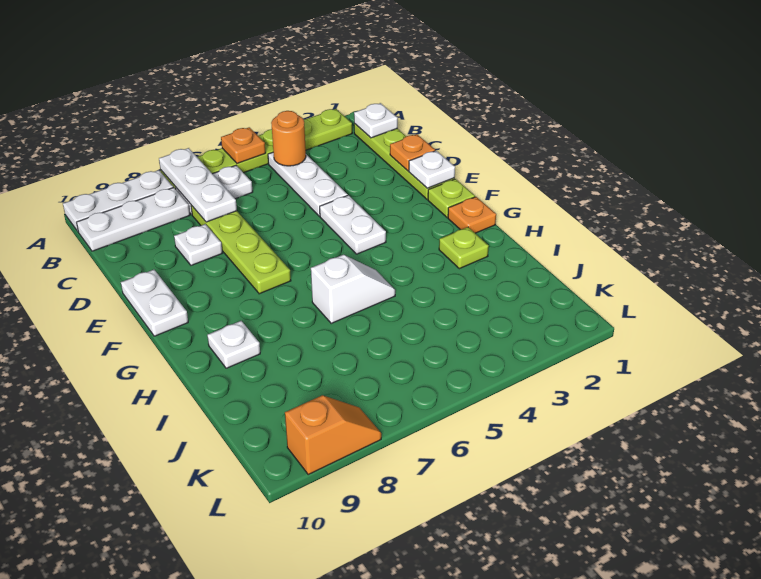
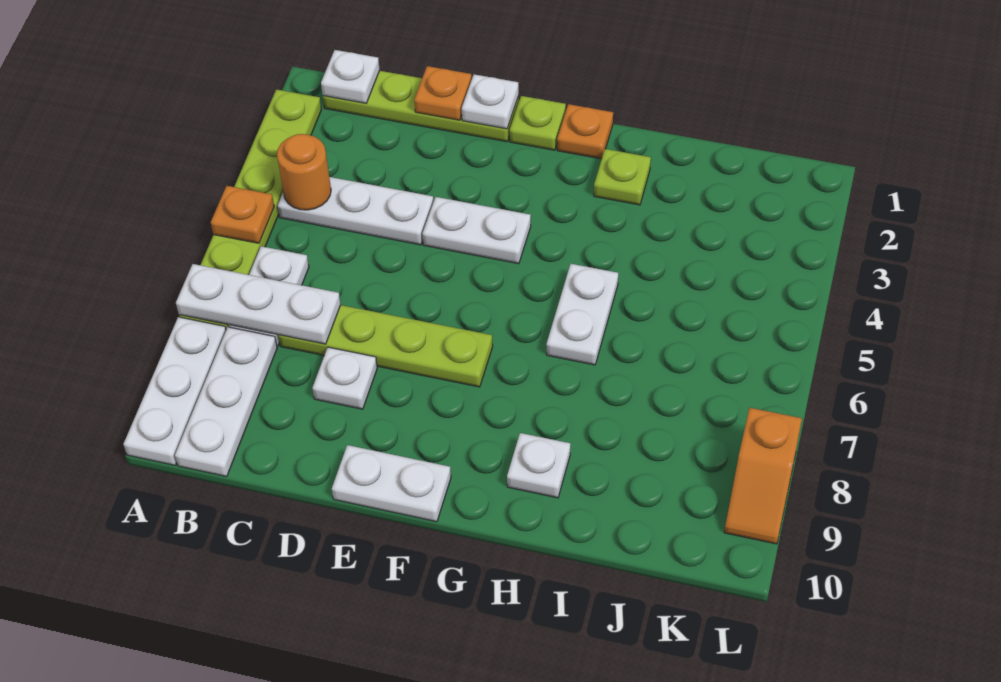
white slope H5:H6 level 1 top 6 -> white plate H5:H6 level 1
orange slope L8:L9 level 1 top 9 -> orange slope L8:L9 level 1 top 8

